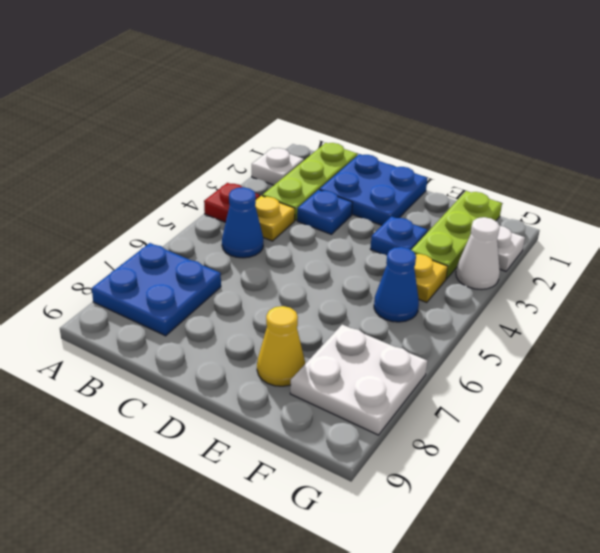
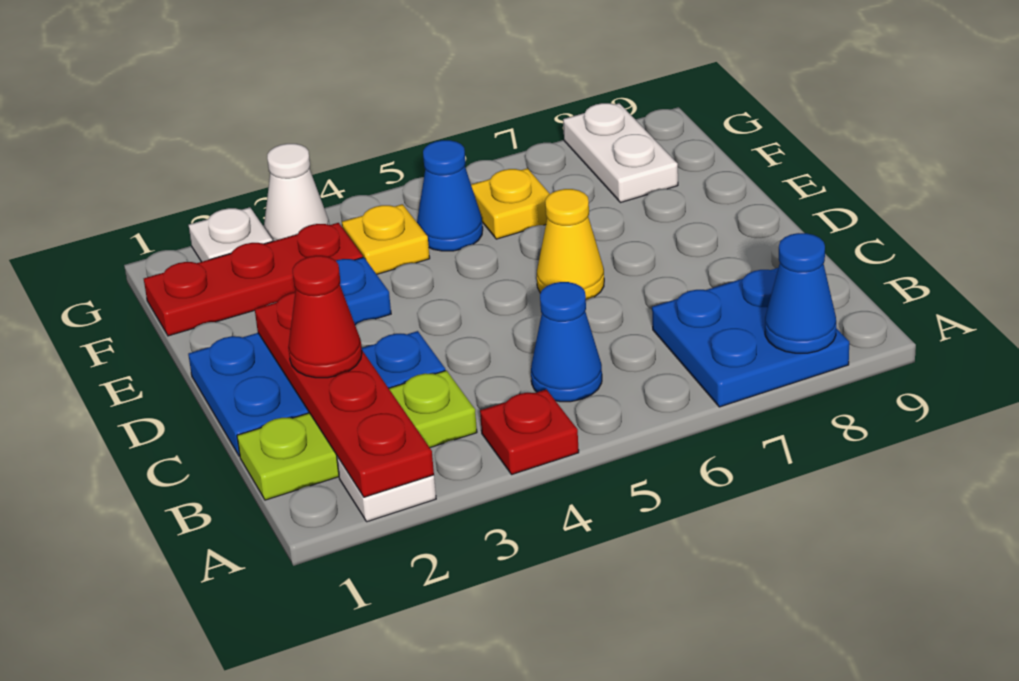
none -> red plate A2:D2 level 2
none -> blue cone A8 level 2
yellow plate B4 level 1 -> yellow plate F6 level 1
none -> red cone C2 level 3
yellow cone E8 level 1 -> yellow cone D6 level 1
lime plate F1:F3 level 1 -> red plate F1:F3 level 1
white plate F7:G8 level 1 -> white plate F8:G8 level 1

